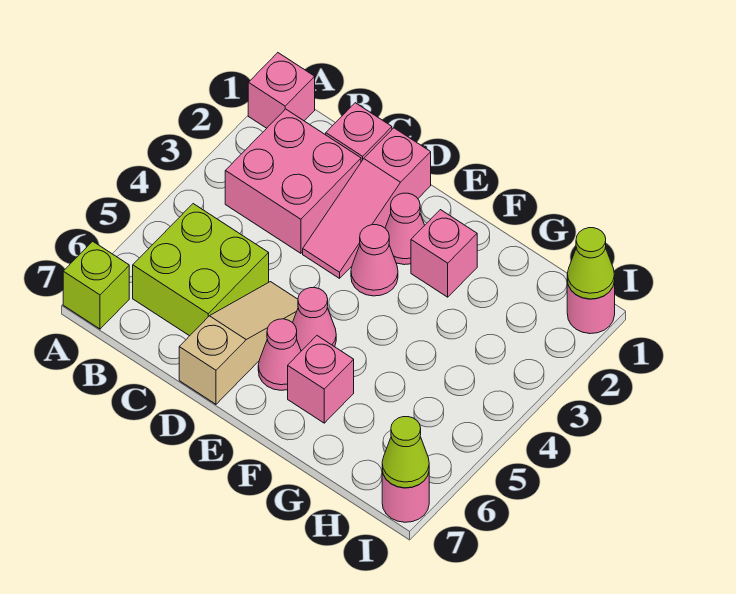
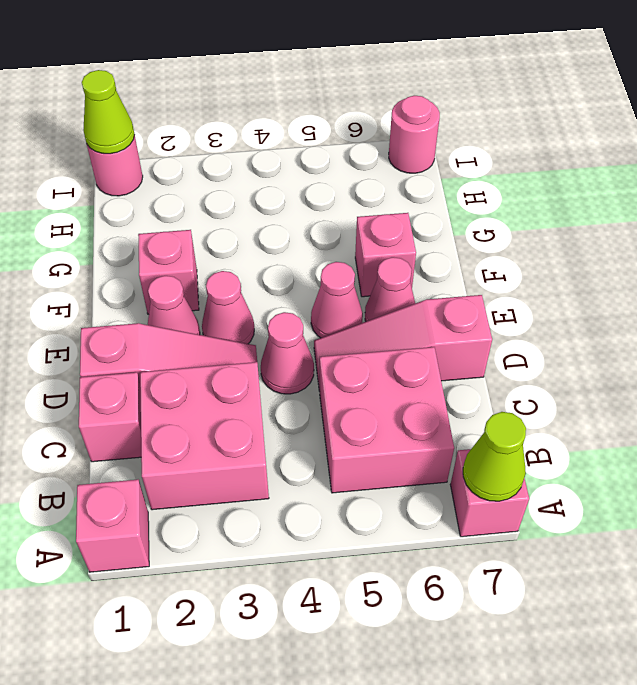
lime brick A7 level 1 -> pink brick A7 level 1
lime brick B5:C6 level 1 -> pink brick B5:C6 level 1
none -> pink cone D4 level 1
tan slope D5:D7 level 1 top 7 -> pink slope D5:D7 level 1 top 7
lime cone I7 level 2 -> lime cone A7 level 2

